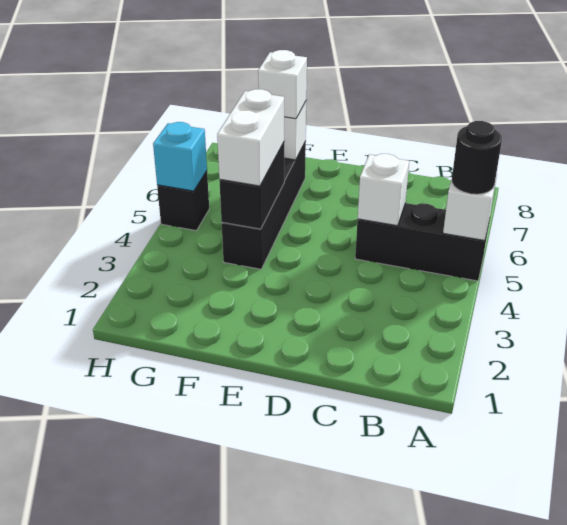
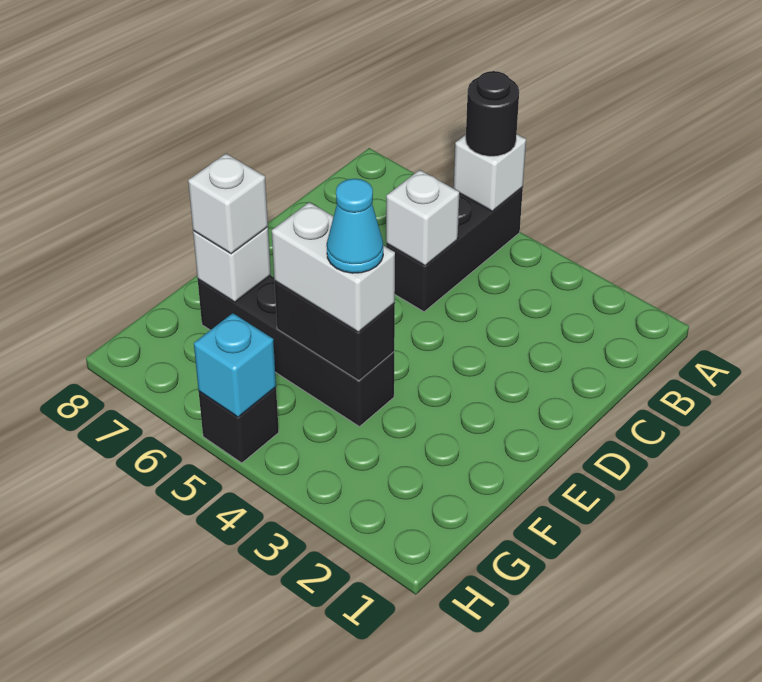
none -> cyan cone F4 level 4

